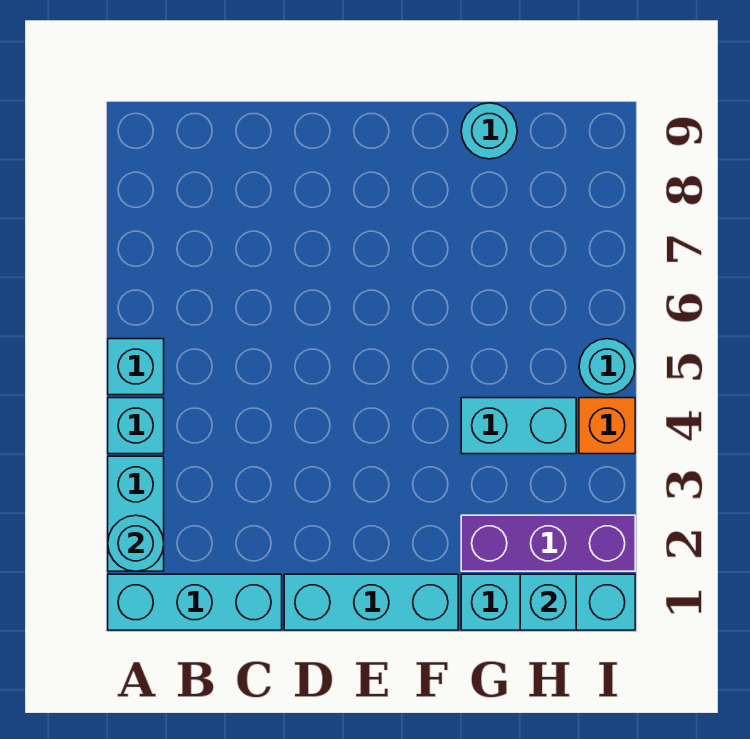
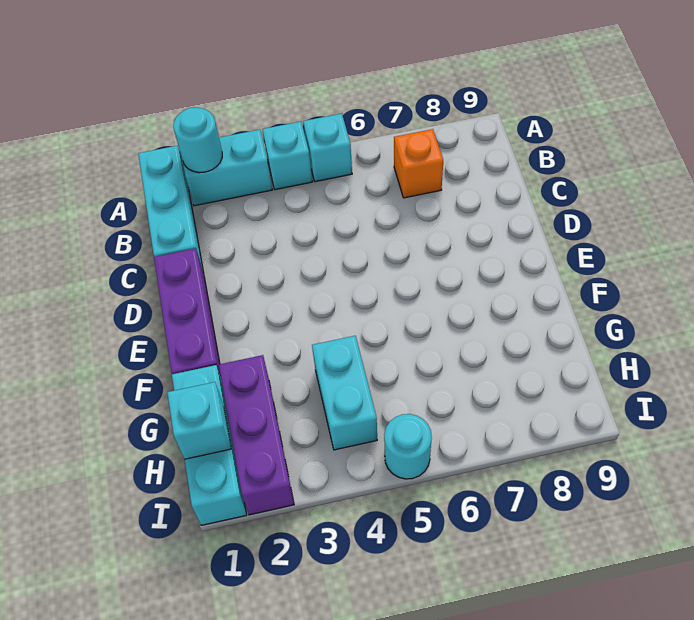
cyan brick D1:F1 level 1 -> purple brick D1:F1 level 1
cyan round brick G9 level 1 -> none
orange brick I4 level 1 -> orange brick B7 level 1

